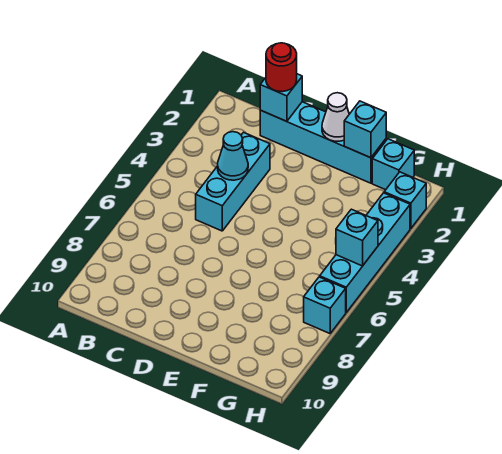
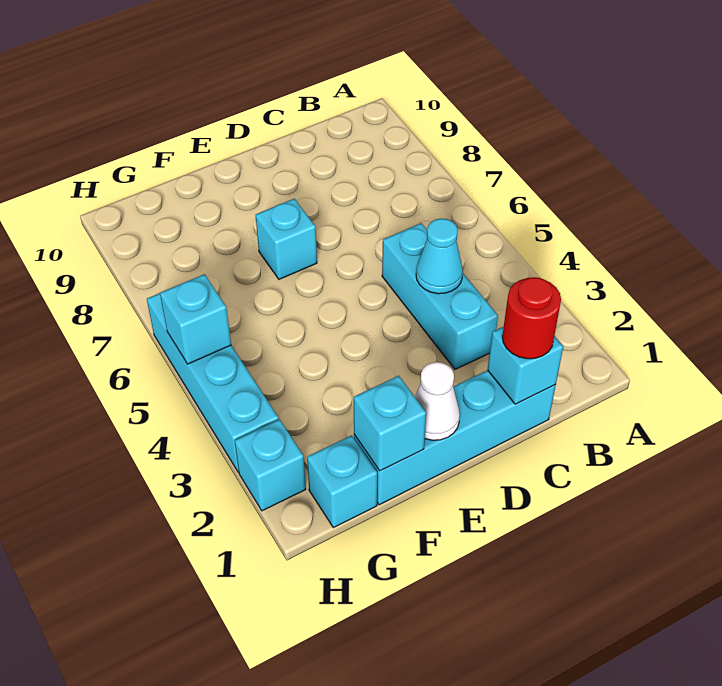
cyan brick H7 level 1 -> cyan brick E7 level 1

